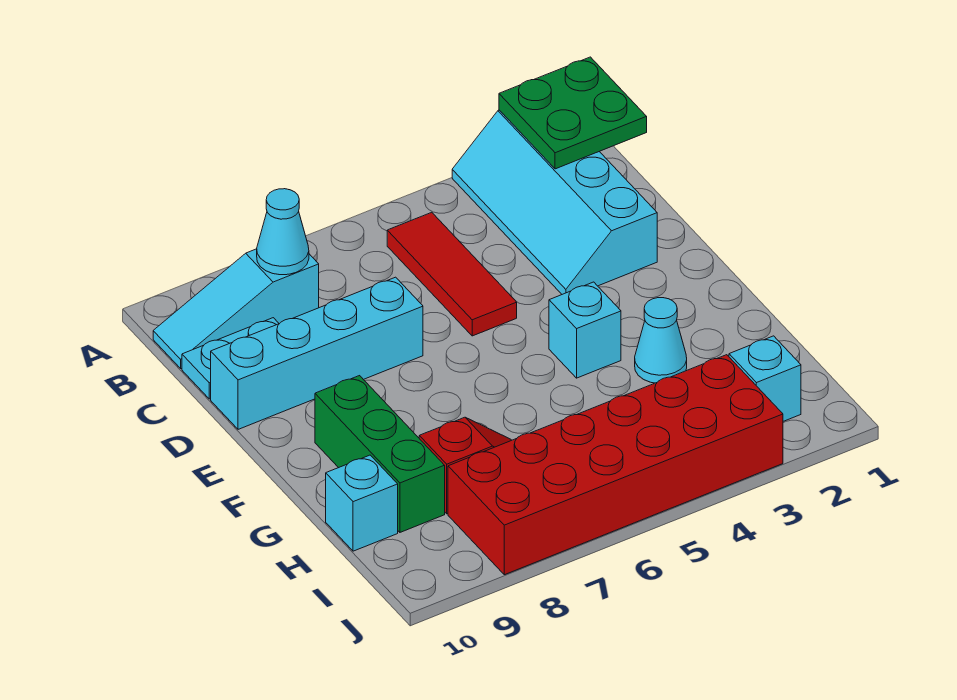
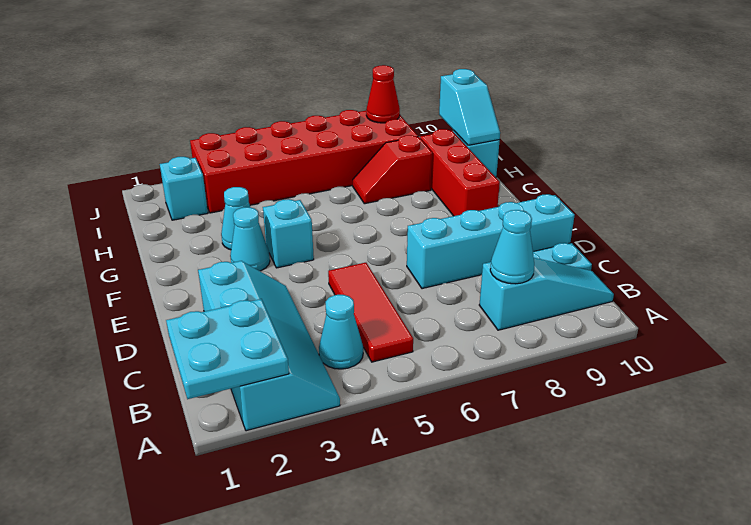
green plate A1:B2 level 2 -> cyan plate A1:B2 level 2
none -> cyan cone B4 level 1
none -> cyan cone F3 level 1
green brick F9:H9 level 1 -> red brick F9:H9 level 1
none -> cyan slope H10:I10 level 2 top I
none -> red cone J8 level 2

